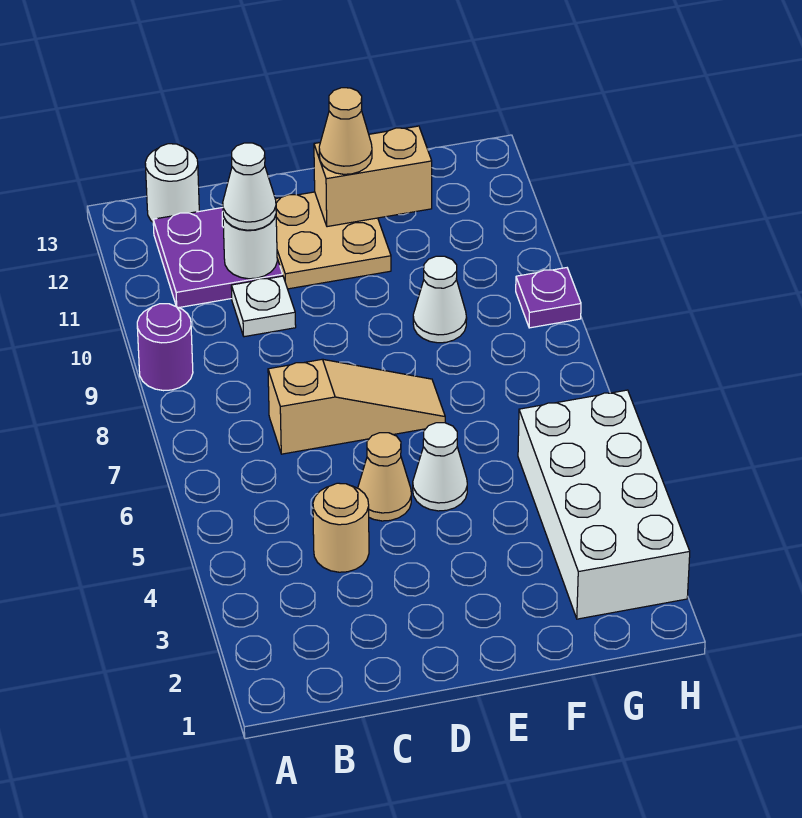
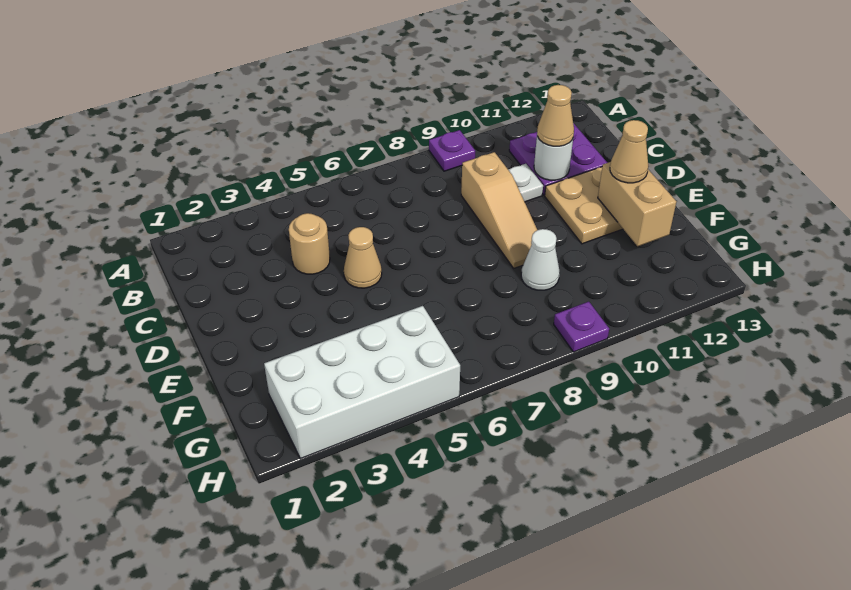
purple round brick A9 level 1 -> purple plate A9 level 1
white round brick B13 level 1 -> none
tan slope C7:E7 level 1 top C -> tan slope C9:E9 level 1 top C
white cone C11 level 3 -> tan cone C11 level 3
white cone E5 level 1 -> none

